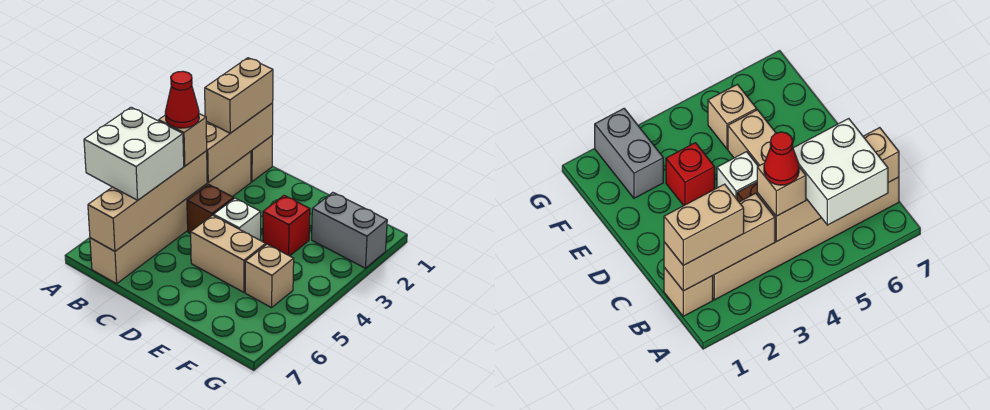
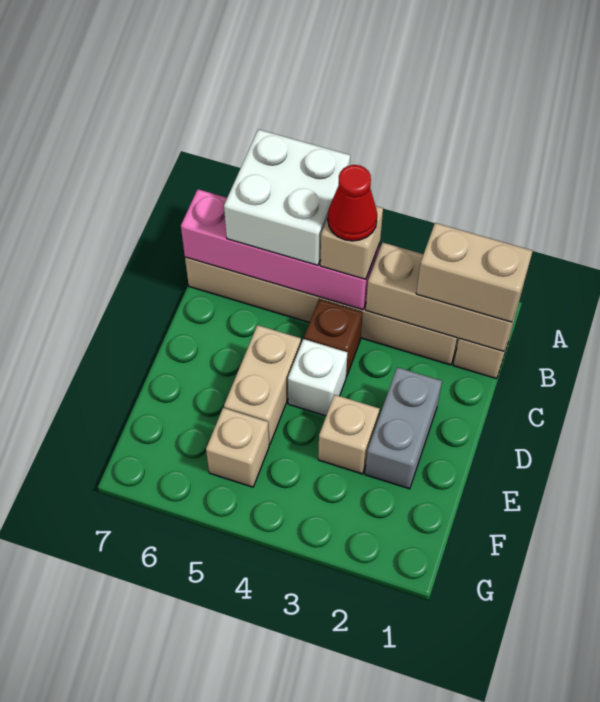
tan brick B4:B7 level 2 -> pink brick B4:B7 level 2
red brick E3 level 1 -> tan brick E3 level 1
grey brick F2:G2 level 1 -> grey brick D2:E2 level 1

